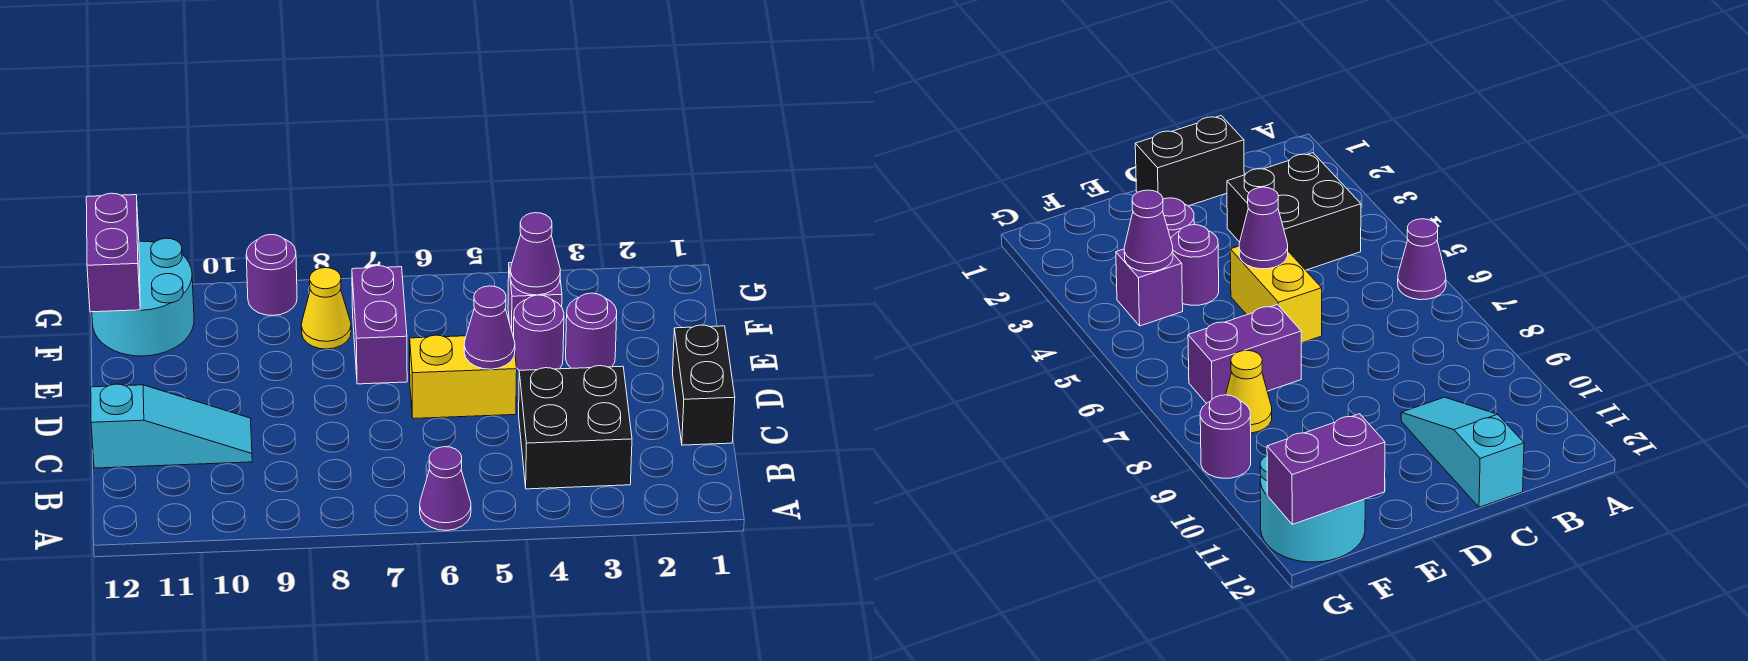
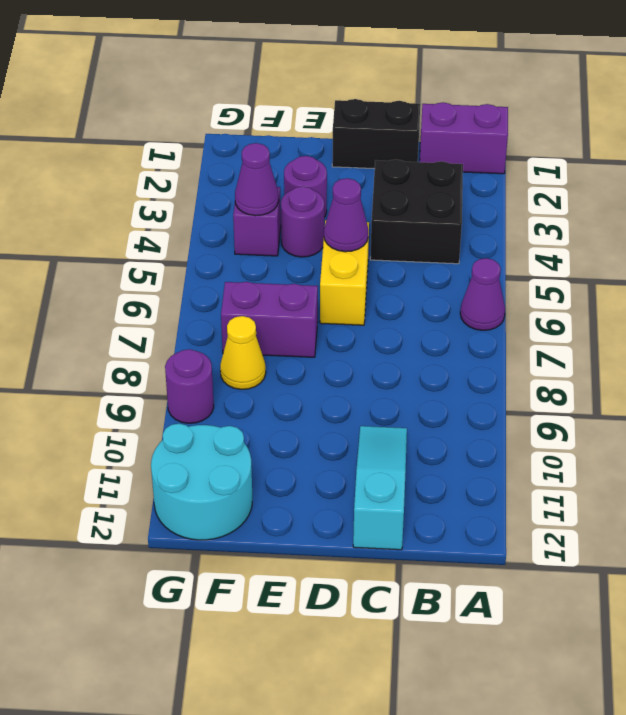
purple brick F12:G12 level 2 -> purple brick A1:B1 level 1

